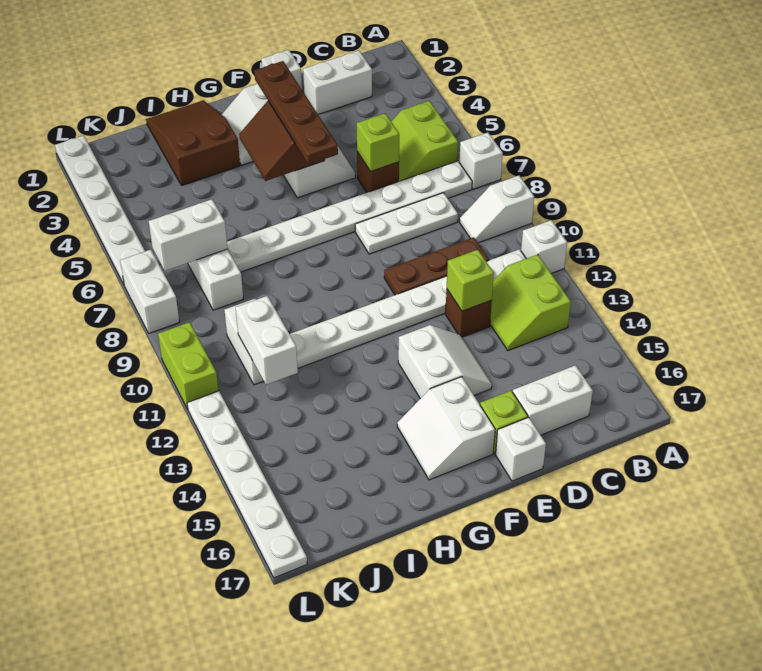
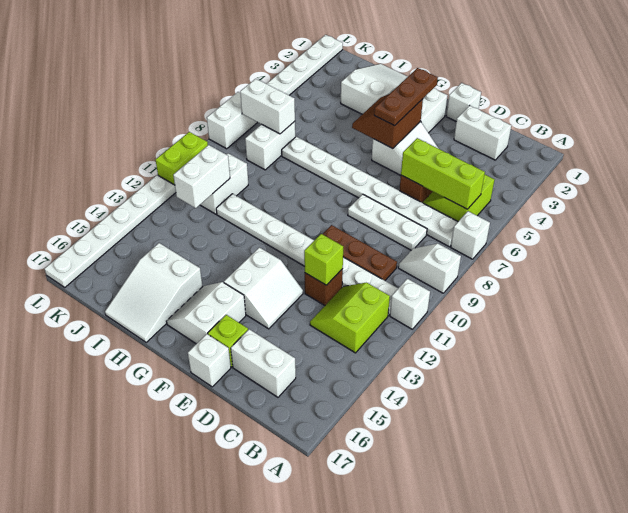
lime brick D6 level 2 -> lime brick B6:D6 level 2
brown plate F3:F6 level 3 -> brown plate F3:F5 level 3
brown slope H1:I3 level 1 top 3 -> white slope H1:I3 level 1 top 3
none -> white slope H15:I17 level 1 top 15

